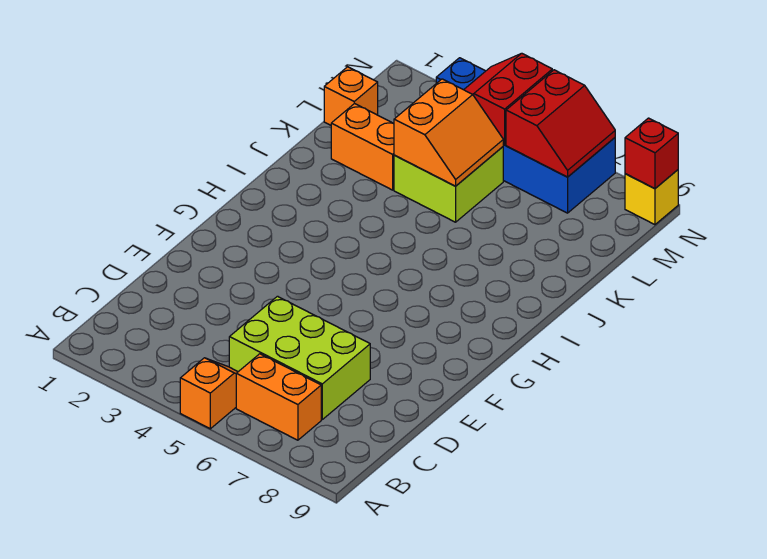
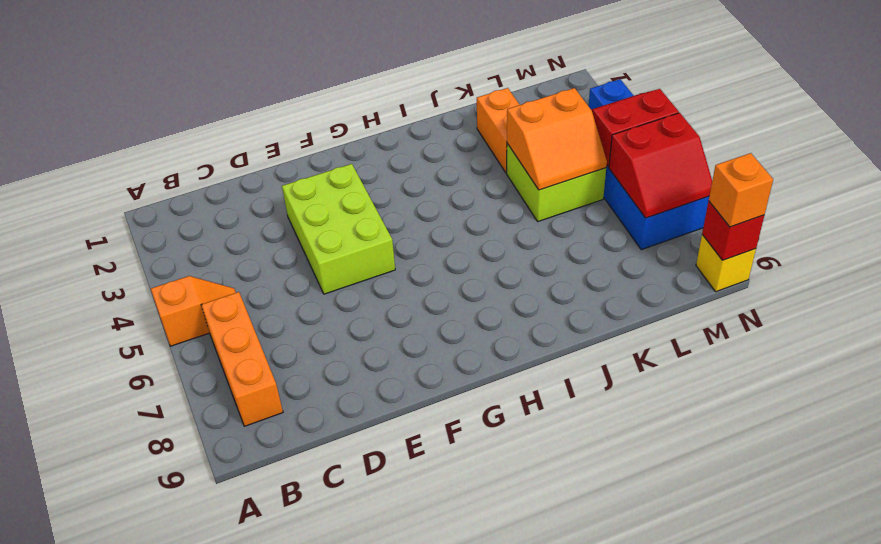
orange brick B6:B7 level 1 -> orange brick B6:B8 level 1
lime brick C5:D7 level 1 -> lime brick E3:F5 level 1
orange brick L1 level 1 -> orange brick N9 level 3

